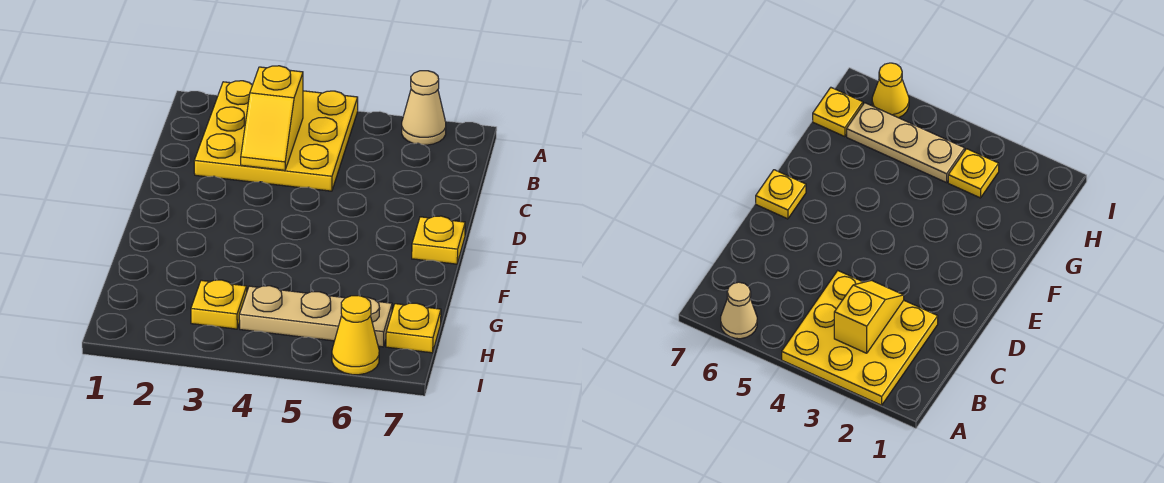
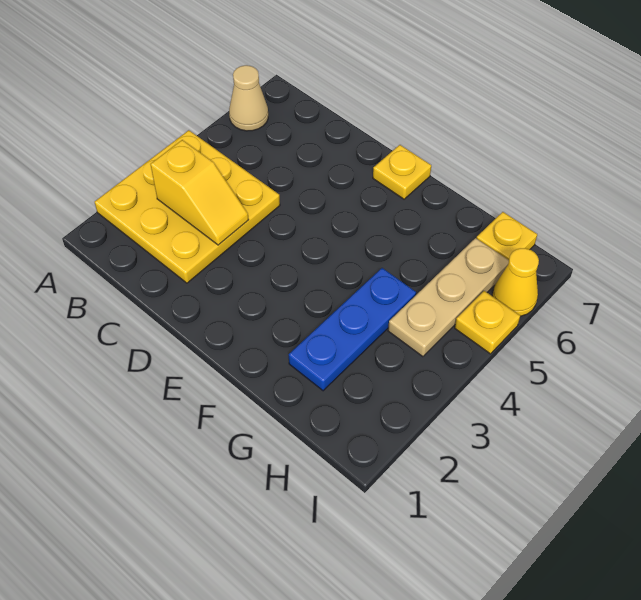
none -> blue plate G2:G4 level 1
yellow plate H3 level 1 -> yellow plate I5 level 1

